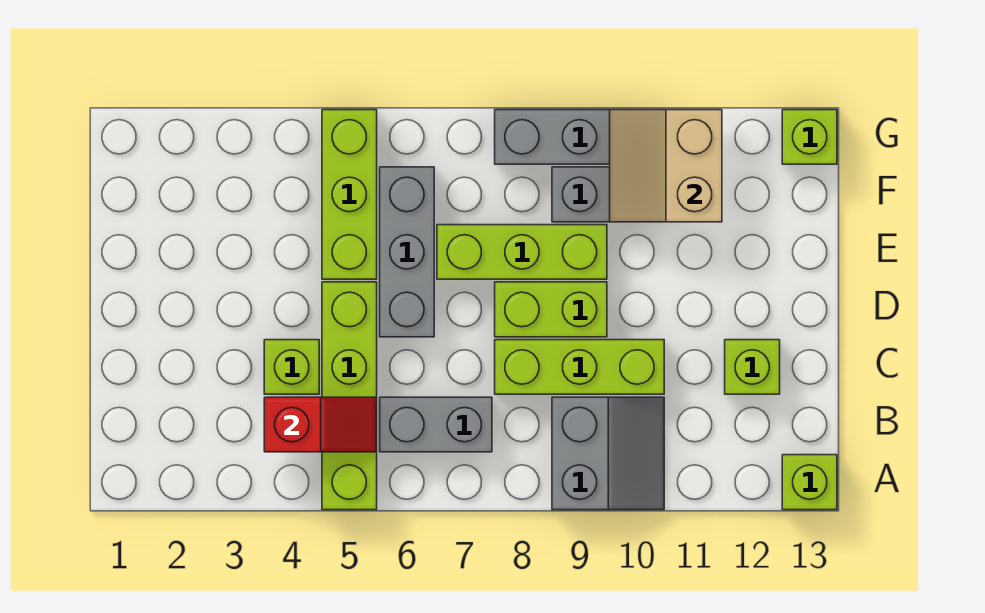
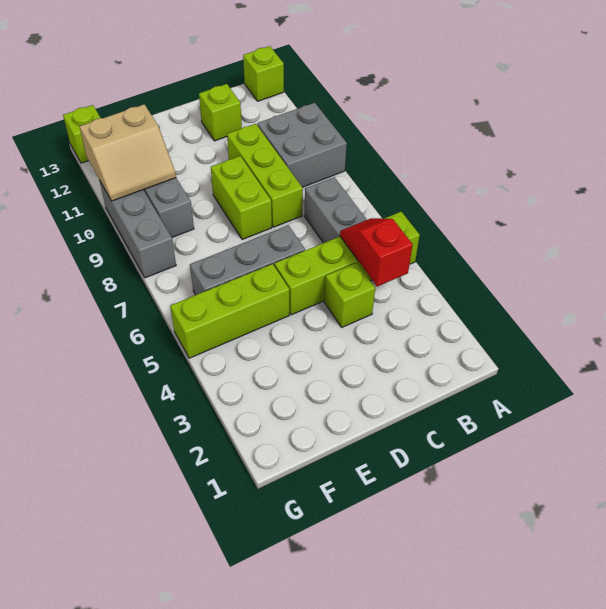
grey slope A9:B10 level 1 top 9 -> grey brick A9:B10 level 1
lime brick E7:E9 level 1 -> none

